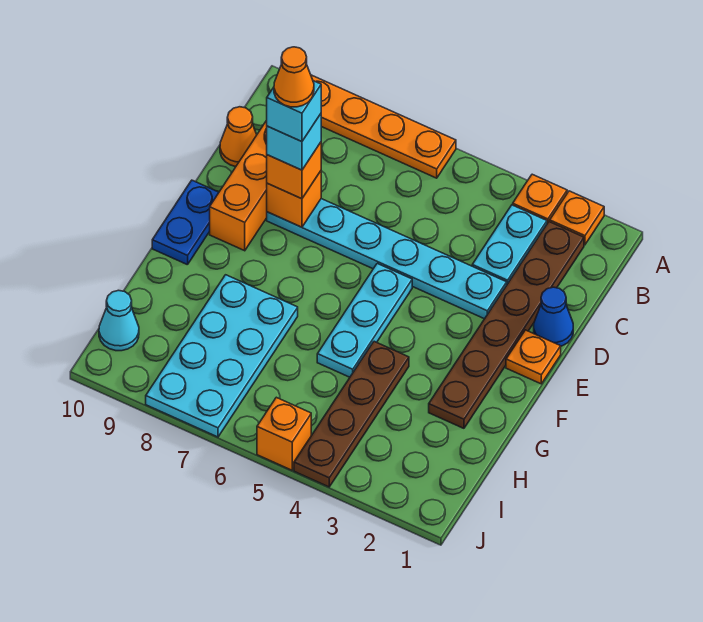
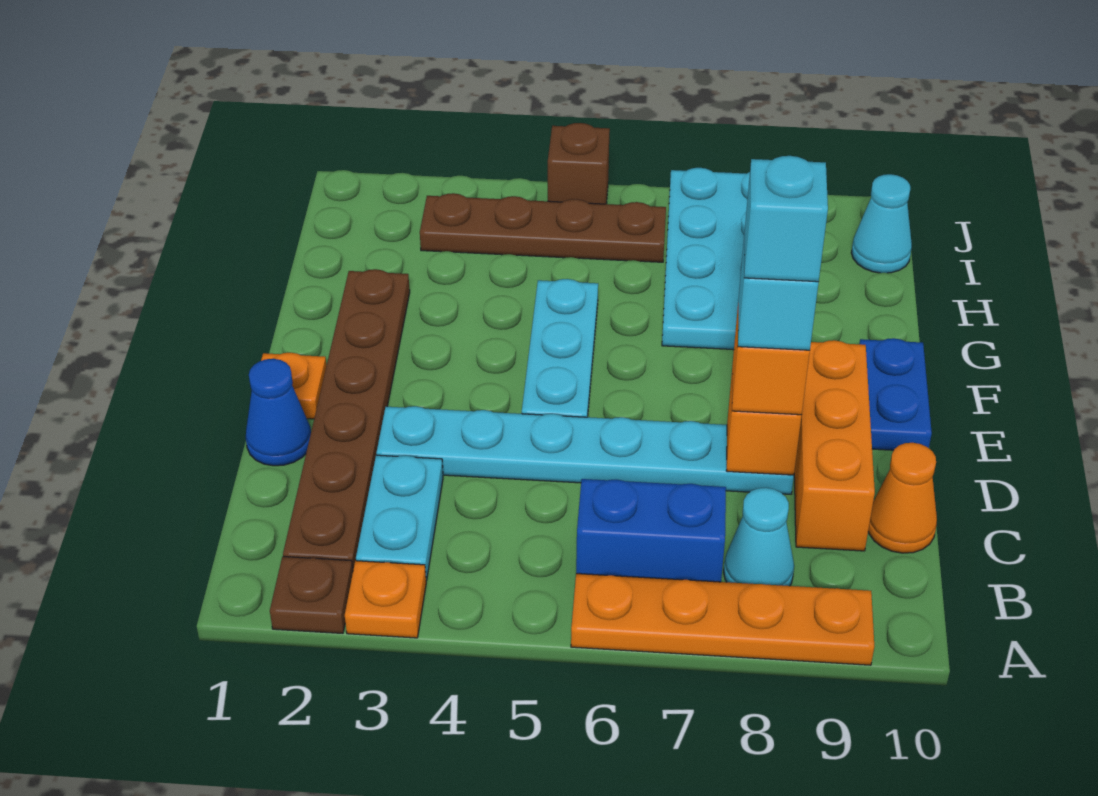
orange plate A2 level 1 -> brown plate A2 level 1
none -> blue brick B6:B7 level 1
none -> cyan cone B8 level 1
orange cone D8 level 6 -> none
brown plate G4:J4 level 1 -> brown plate I3:I6 level 1
orange brick J5 level 1 -> brown brick J5 level 1

